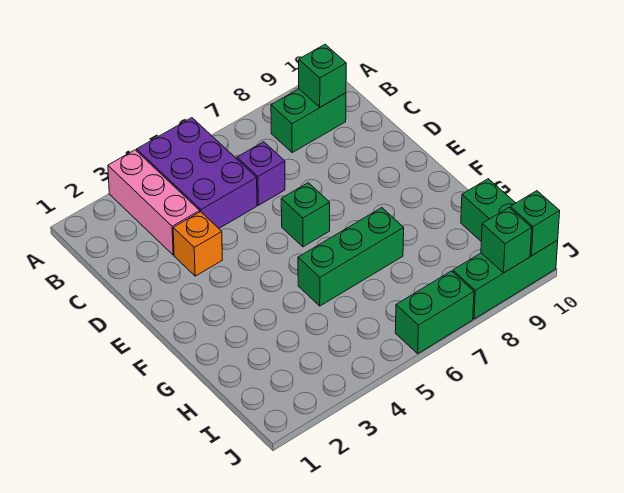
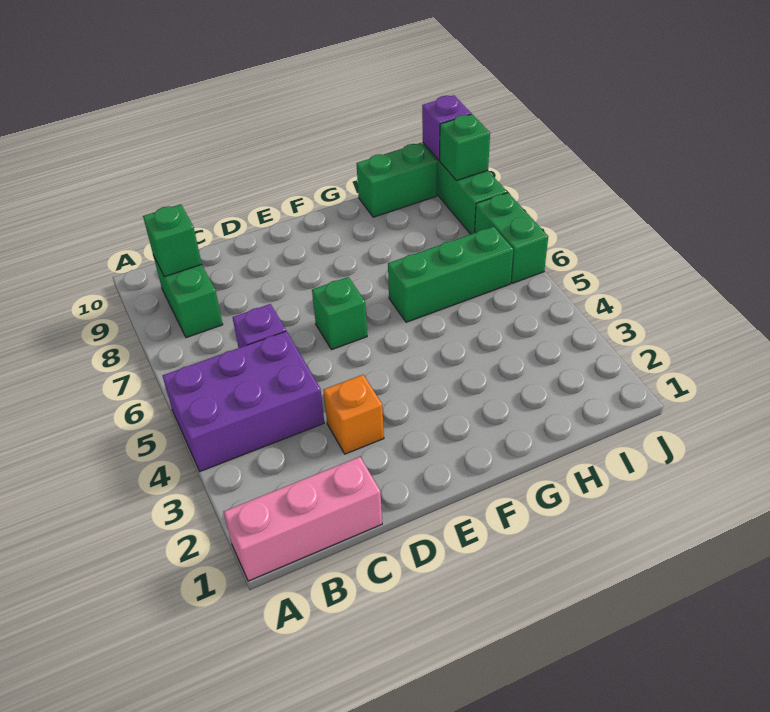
pink brick A3:C3 level 1 -> pink brick A1:C1 level 1
green brick G5:G7 level 1 -> green brick G6:I6 level 1
green brick J10 level 2 -> purple brick J10 level 2

